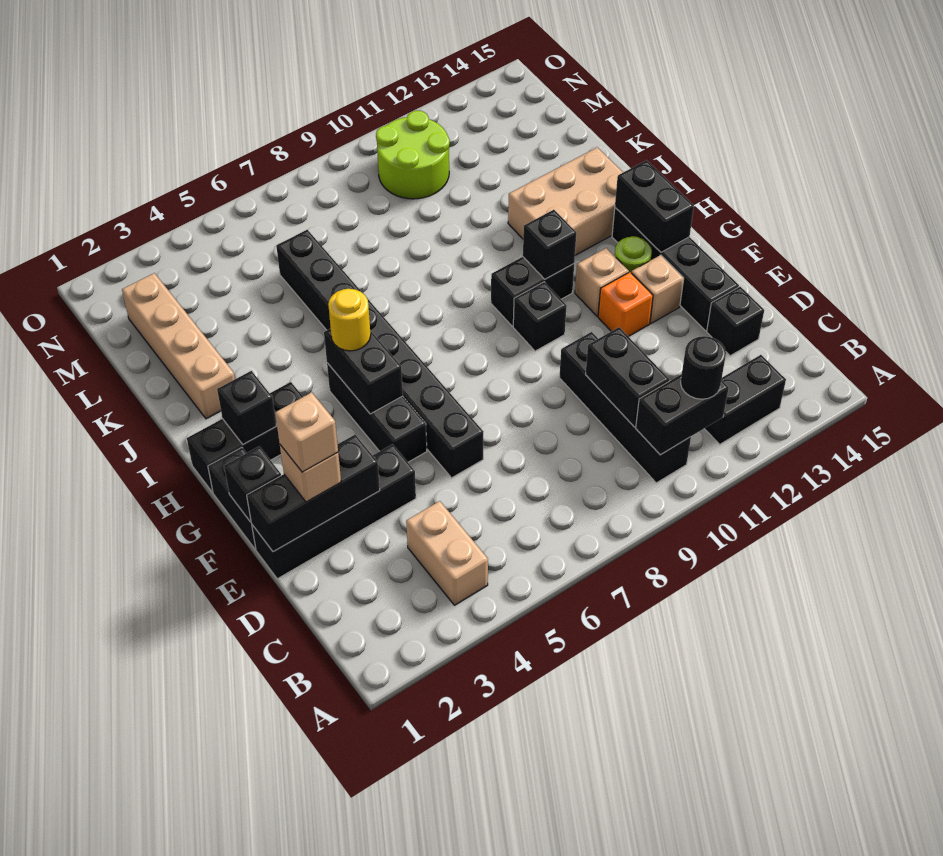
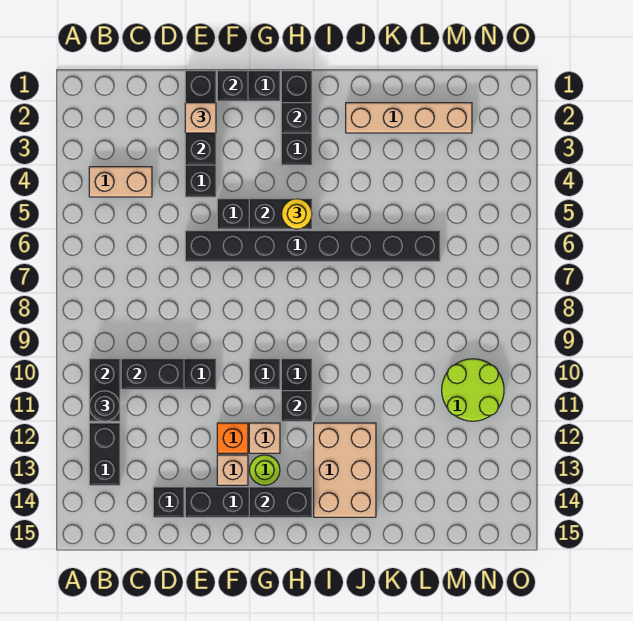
tan brick E2 level 4 -> none

